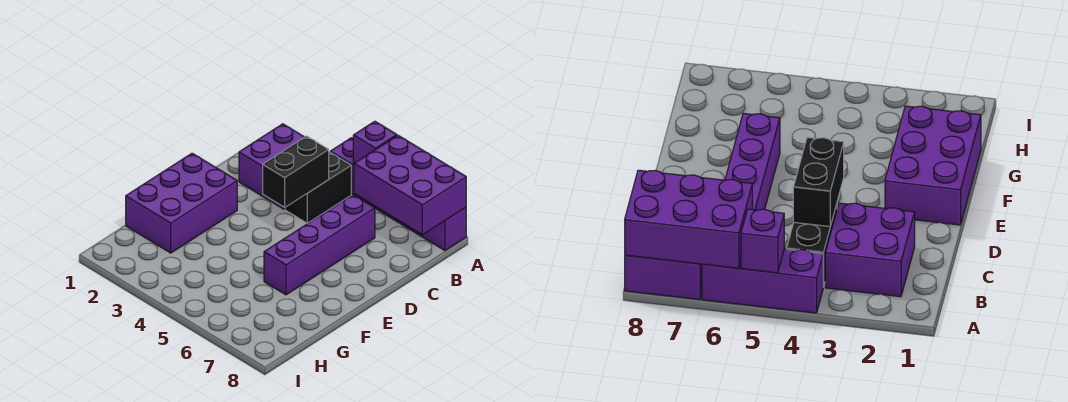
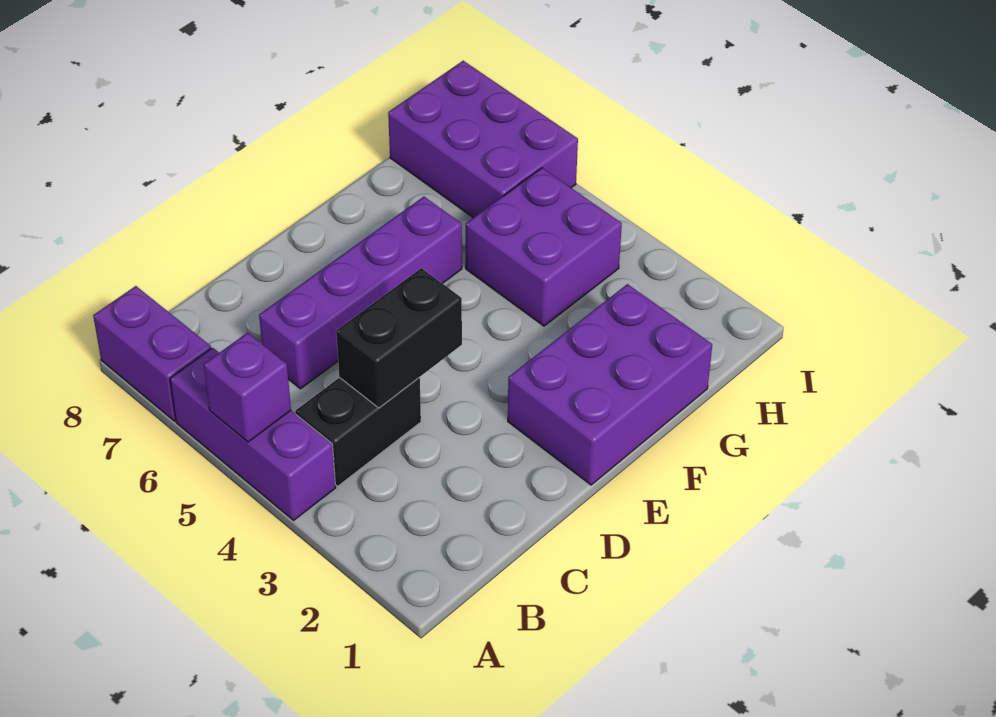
purple brick A6:B8 level 2 -> purple brick H6:I8 level 1
purple brick B2:C3 level 1 -> purple brick G4:H5 level 1

